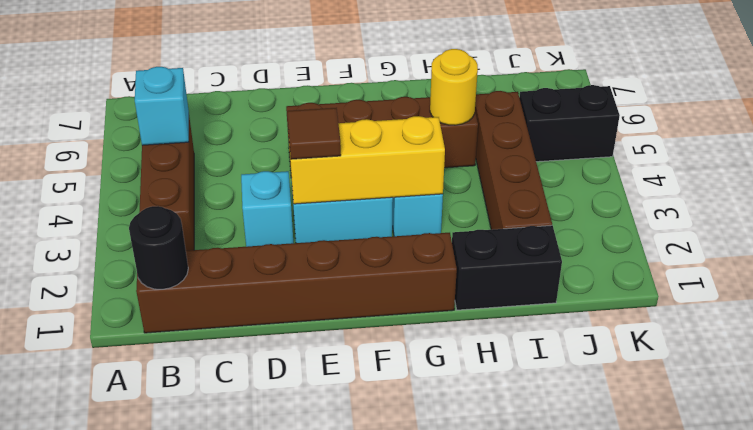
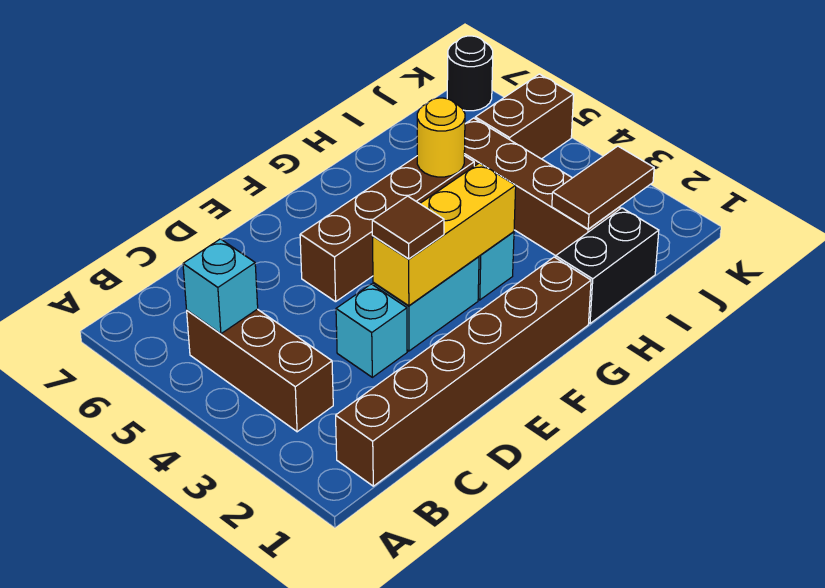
black round brick B1 level 2 -> black round brick K7 level 1
none -> brown tile I2:J2 level 2
black brick J5:K5 level 1 -> brown brick J5:K5 level 1

